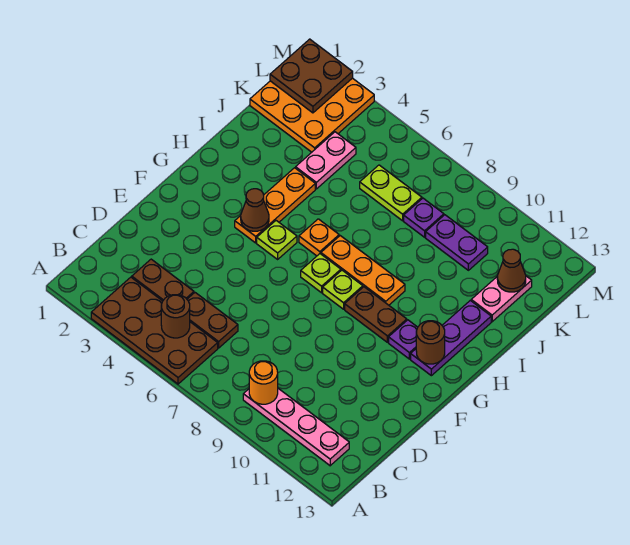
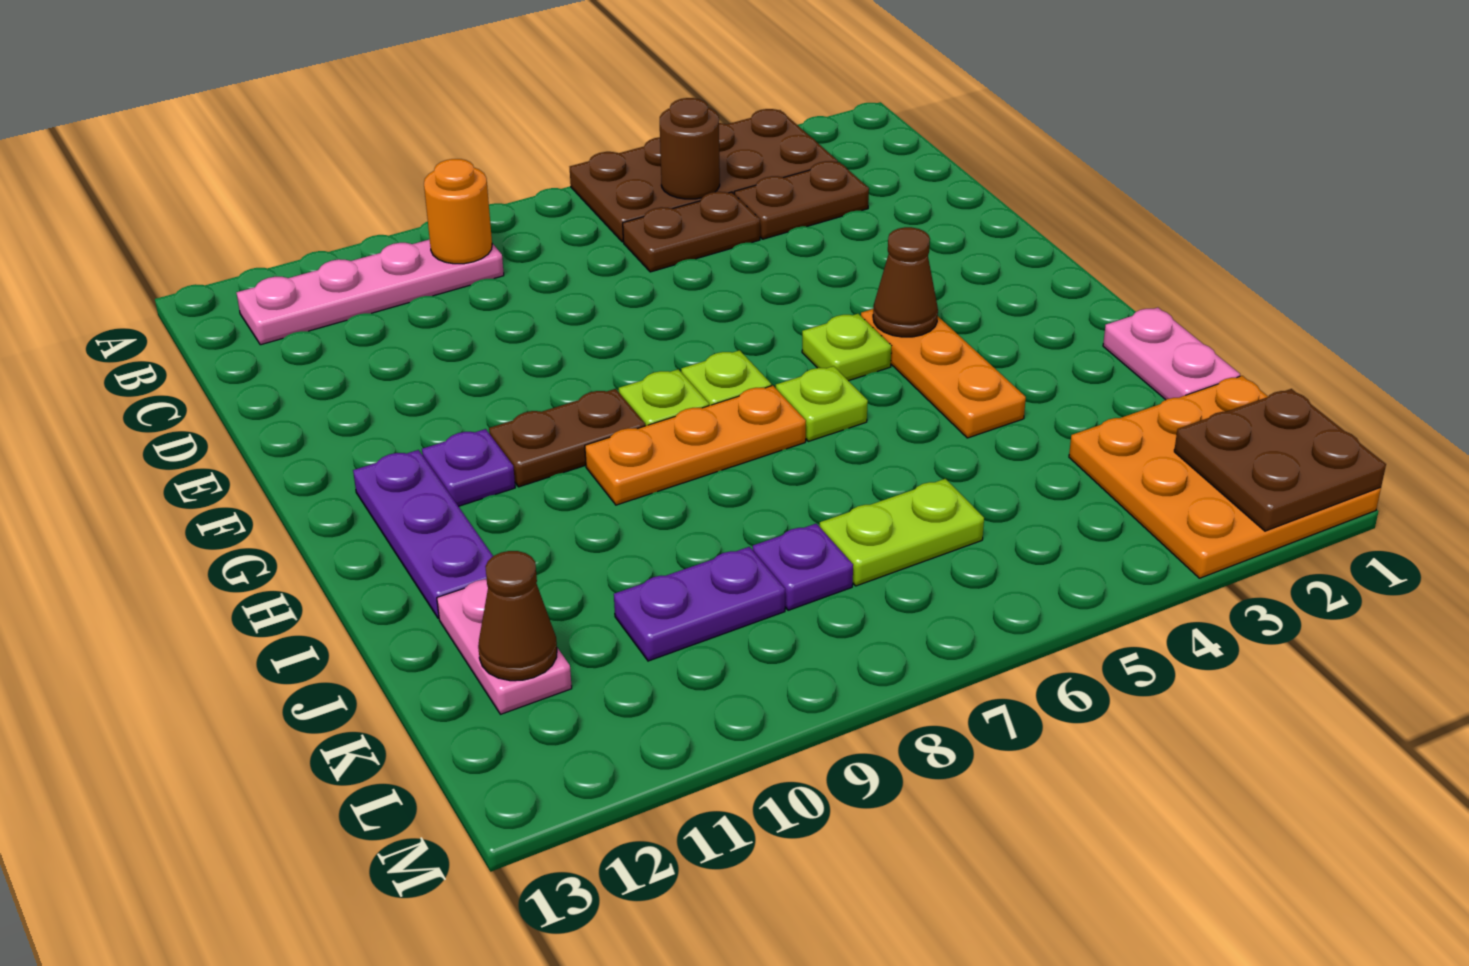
brown round brick G12 level 2 -> none
orange plate H6 level 1 -> lime plate H6 level 1
pink plate J4:K4 level 1 -> pink plate I1:J1 level 1

